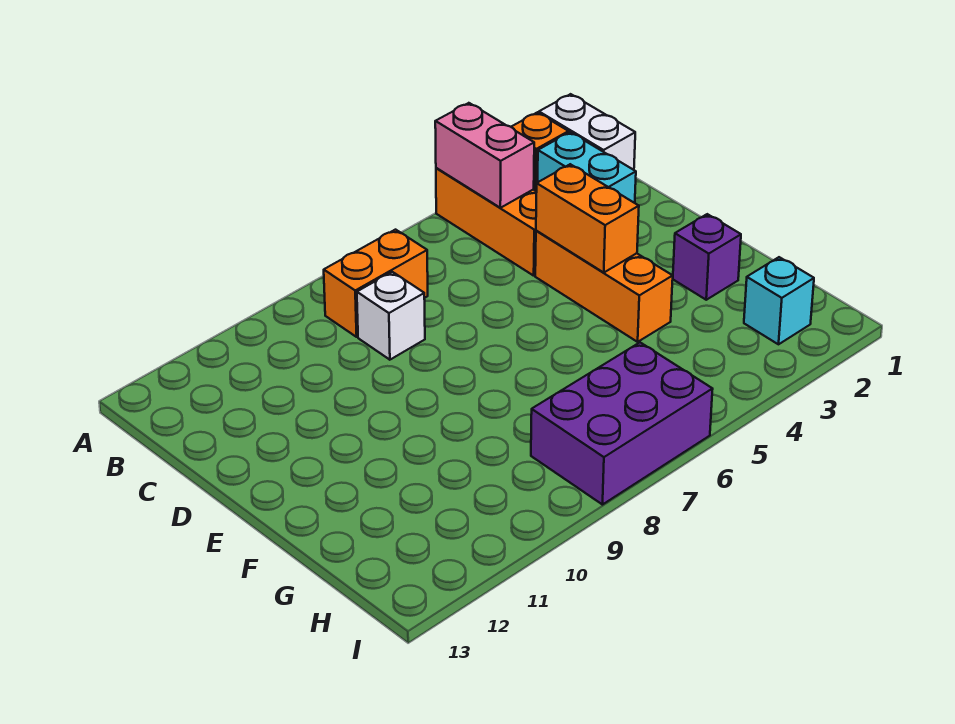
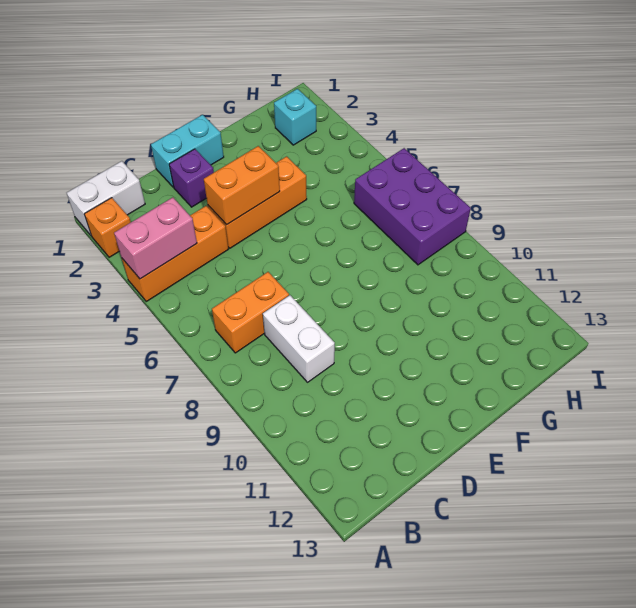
cyan brick B2:C2 level 1 -> cyan brick D1:E1 level 1
orange brick B7:B8 level 1 -> orange brick B7:C7 level 1
white brick C8 level 1 -> white brick C8:C9 level 1
purple brick F2 level 1 -> purple brick D2 level 1

